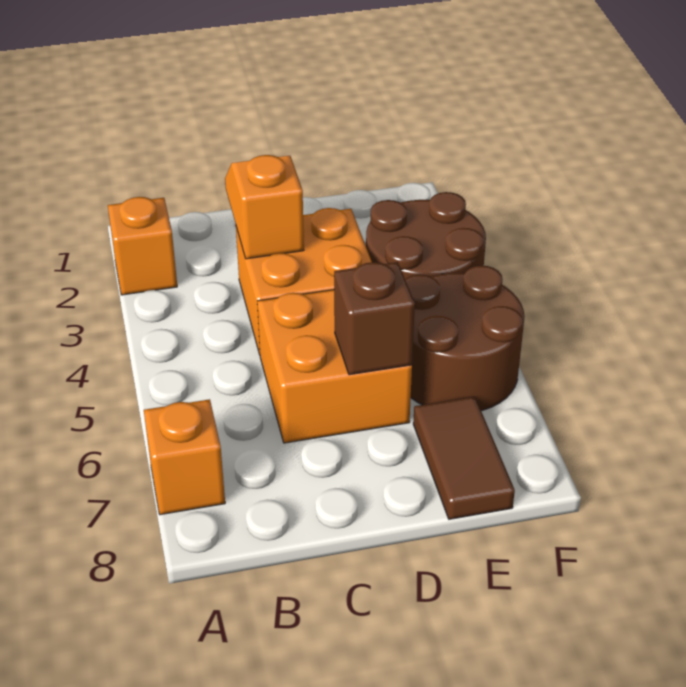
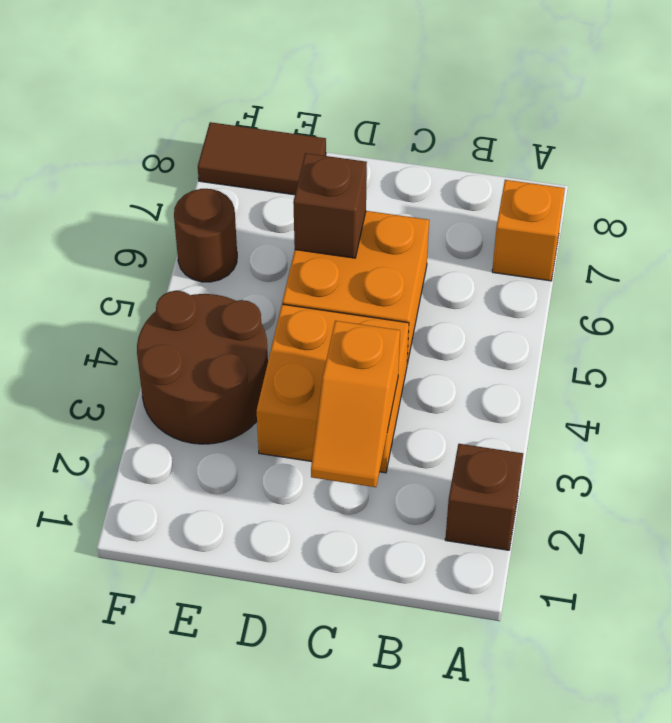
orange brick A2 level 1 -> brown brick A2 level 1
brown round brick E5:F6 level 1 -> brown round brick F6 level 1
brown tile E7:E8 level 1 -> brown tile E8:F8 level 1

